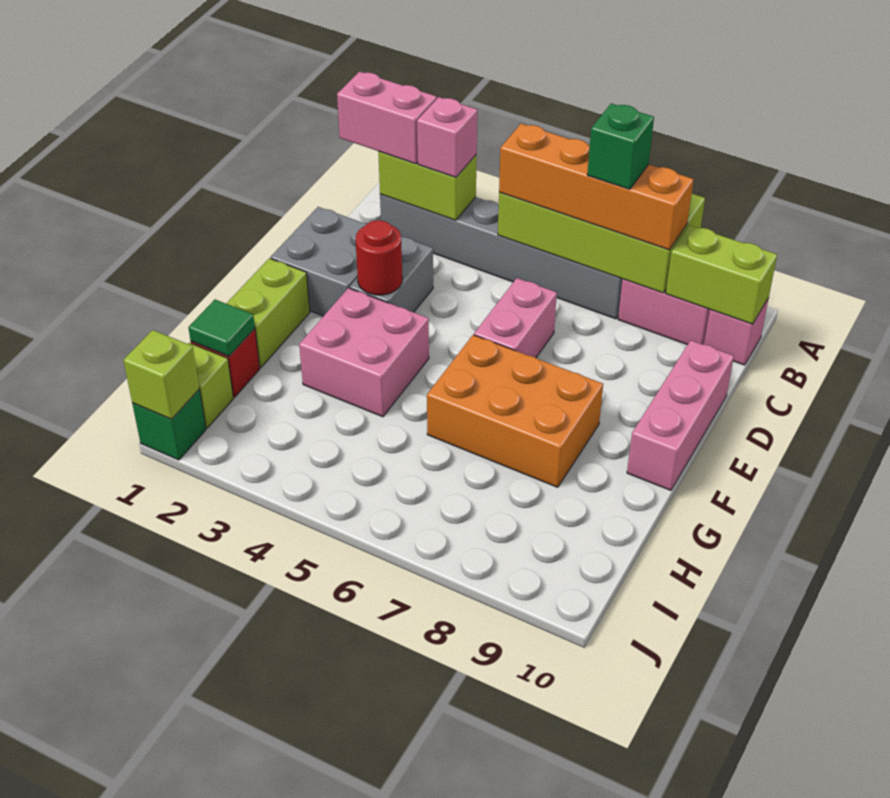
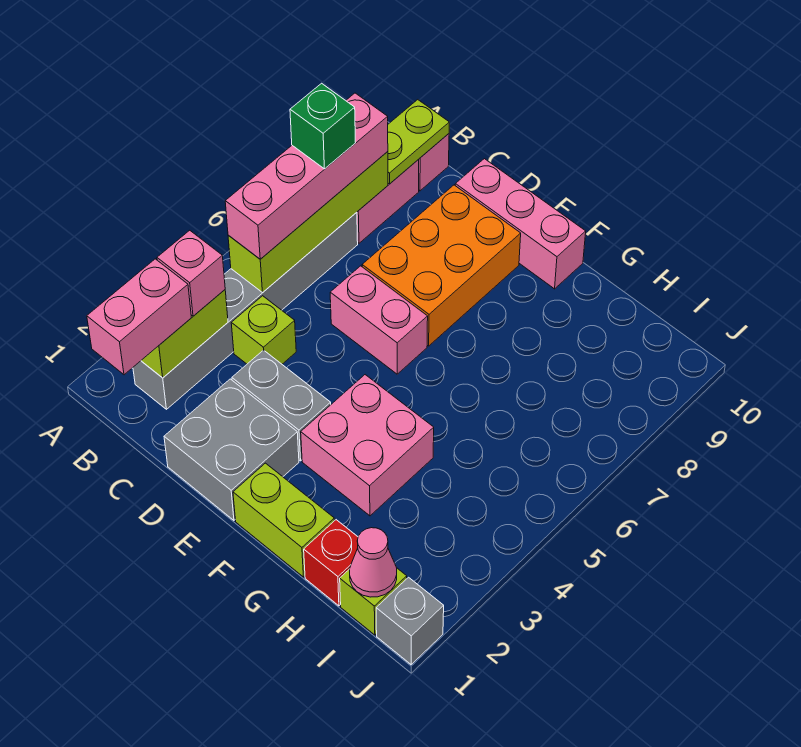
lime brick A5:B8 level 2 -> lime brick B5:B8 level 2
orange brick B5:B8 level 3 -> pink brick B5:B8 level 3
lime brick B9:B10 level 2 -> lime plate B9:B10 level 2
red round brick E3 level 2 -> none
orange brick F6:G8 level 1 -> orange brick D7:E9 level 1
green tile H1 level 2 -> none
none -> pink cone I1 level 2
green brick J1 level 1 -> grey brick J1 level 1
lime brick J1 level 2 -> lime brick C4 level 1

